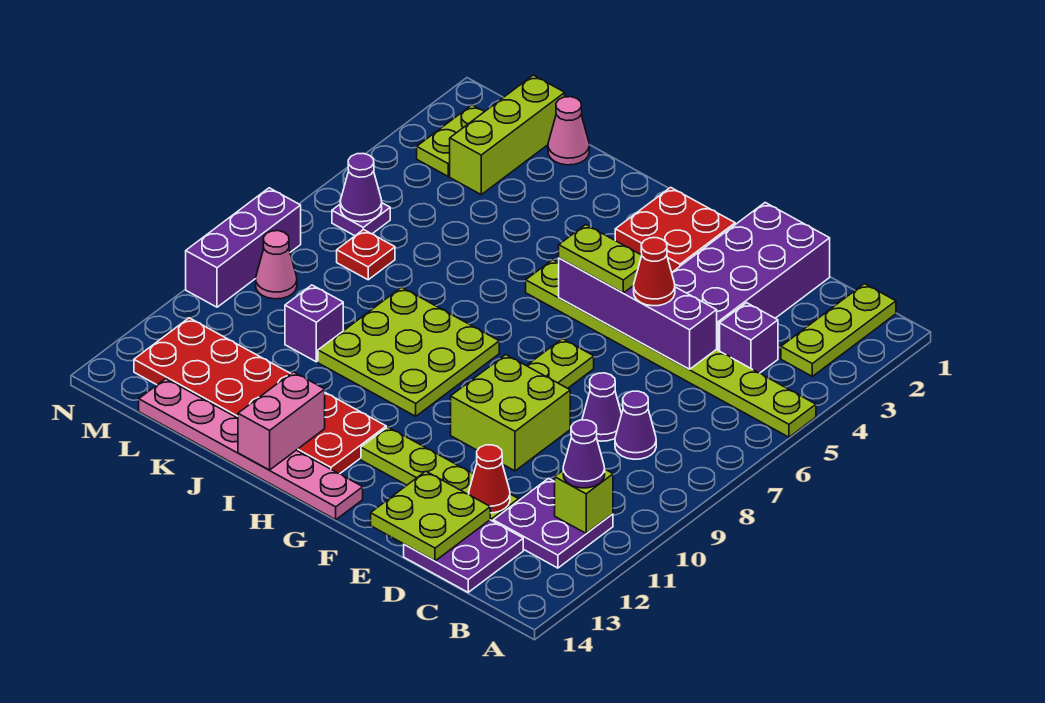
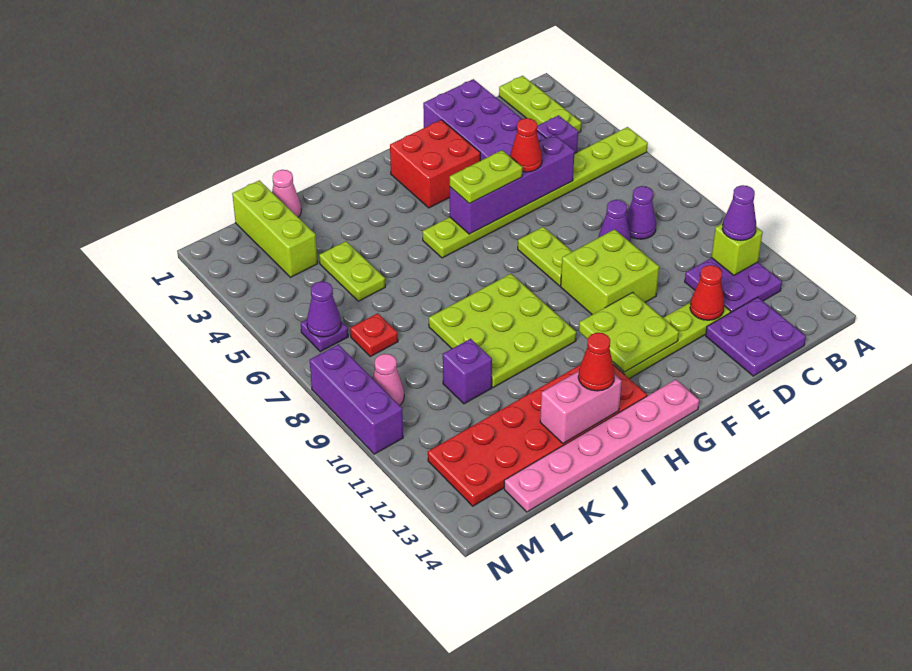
lime plate D13:E14 level 2 -> lime plate F11:G12 level 2
pink brick I13:I14 level 2 -> pink brick I13:J13 level 2
none -> red cone I13 level 3
lime plate M2:M3 level 1 -> lime plate K4:K5 level 1

